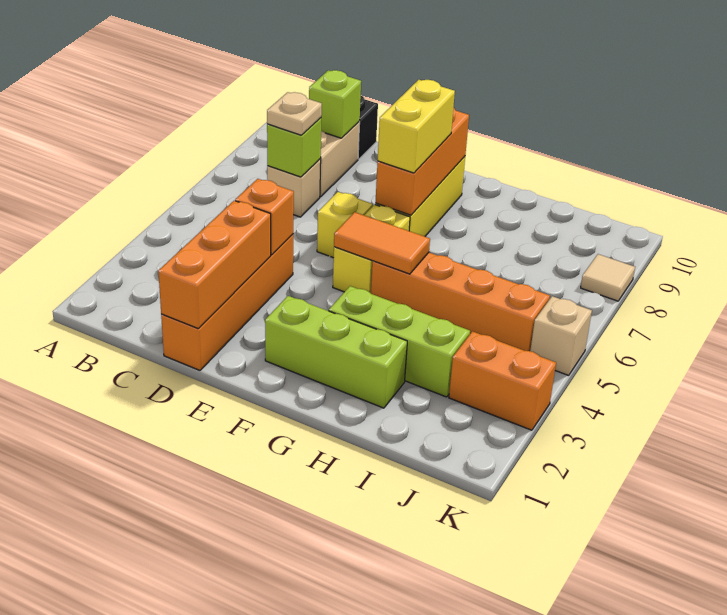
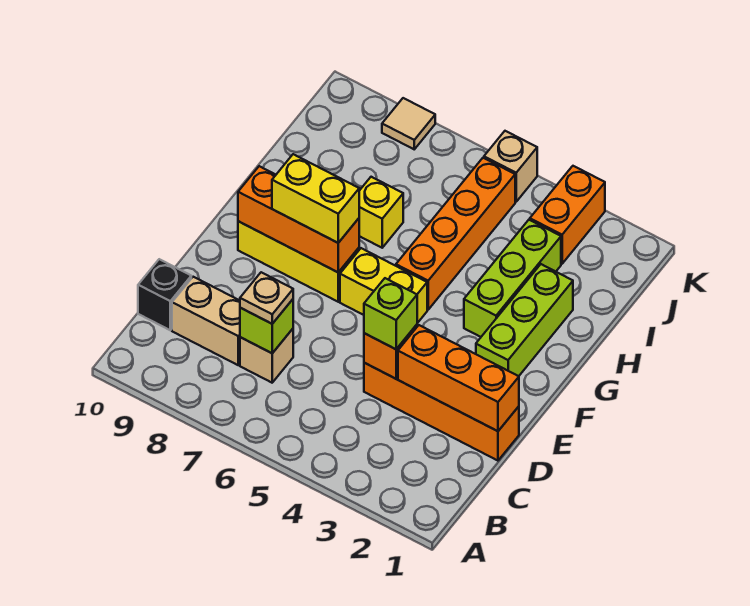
lime brick C9 level 2 -> lime brick D4 level 3
yellow brick E6 level 1 -> yellow brick H7 level 1
orange tile F5:G5 level 2 -> none

